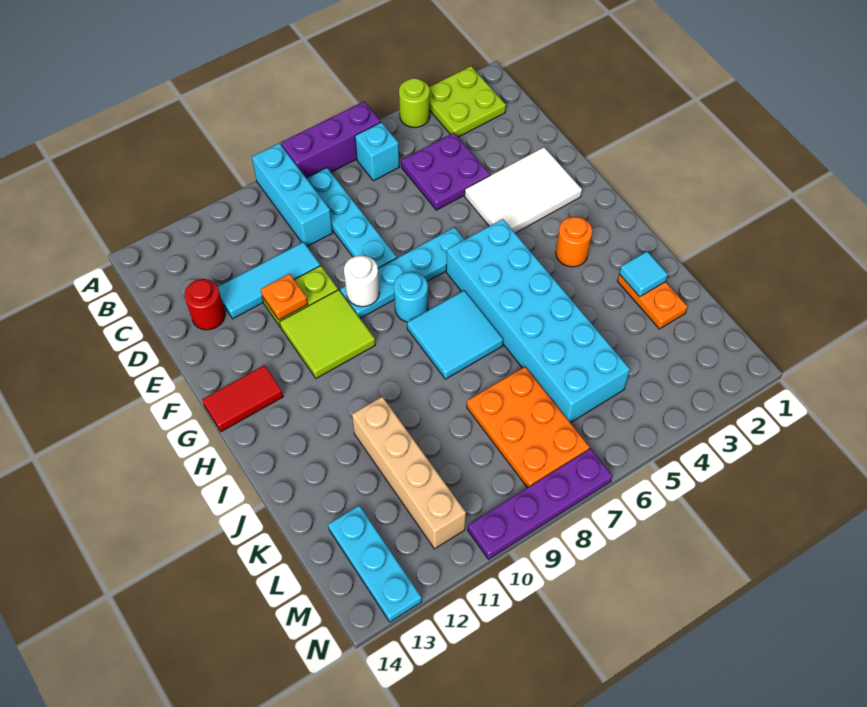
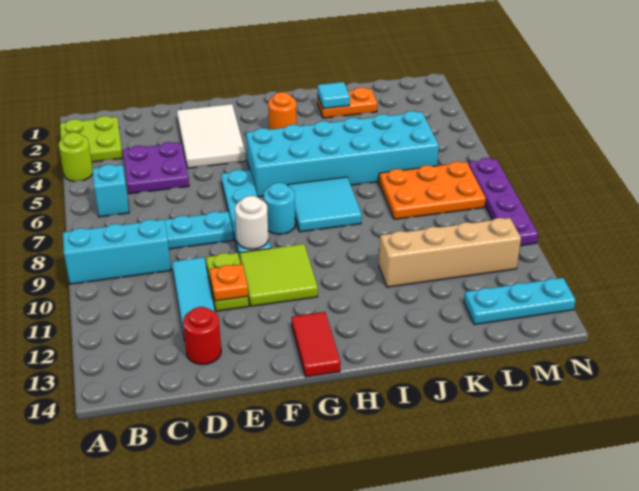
purple brick A6:A8 level 1 -> none

